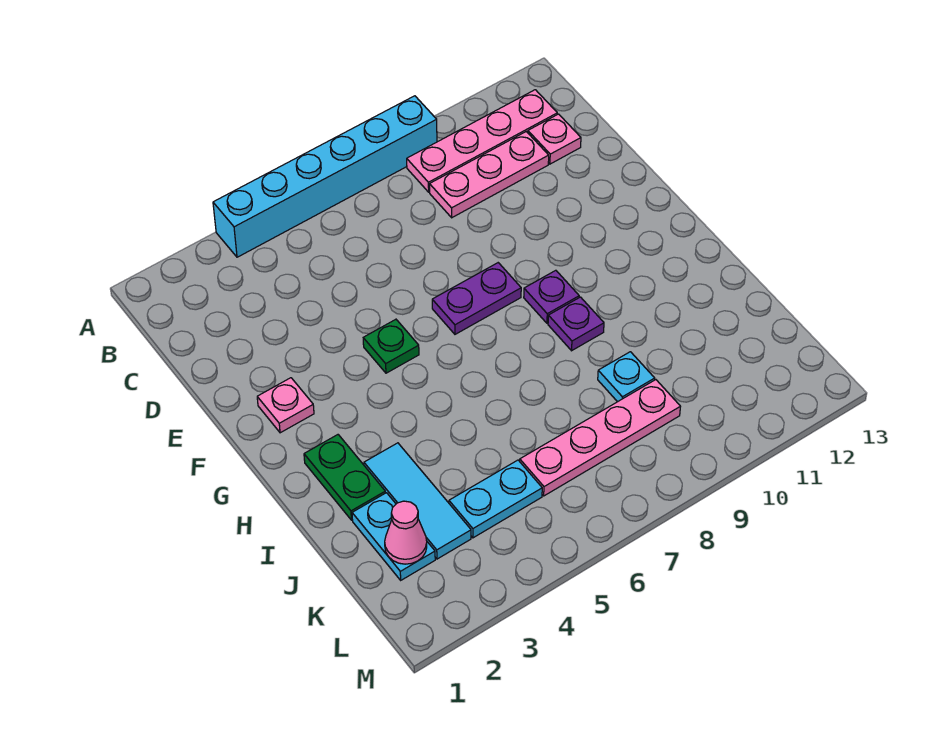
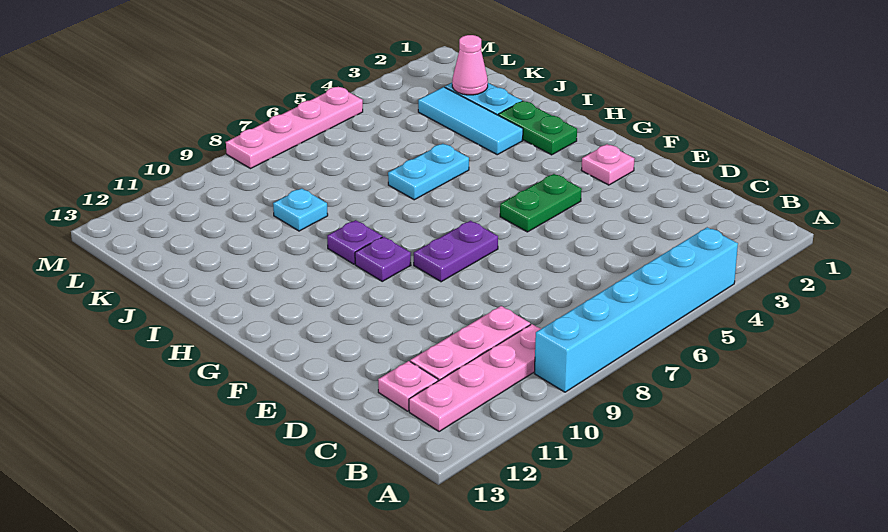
green plate F5 level 1 -> green plate F4:F5 level 1
cyan plate K4:K5 level 1 -> cyan plate I5:I6 level 1
pink plate K6:K9 level 1 -> pink plate M5:M8 level 1

